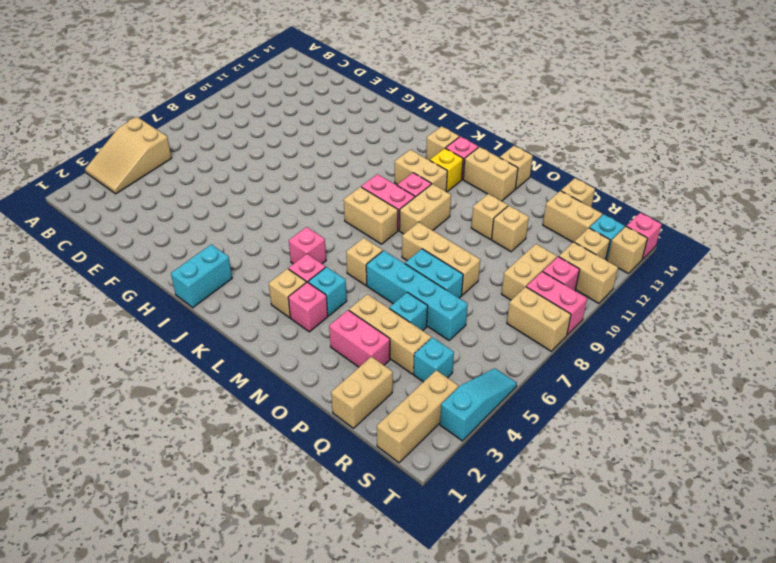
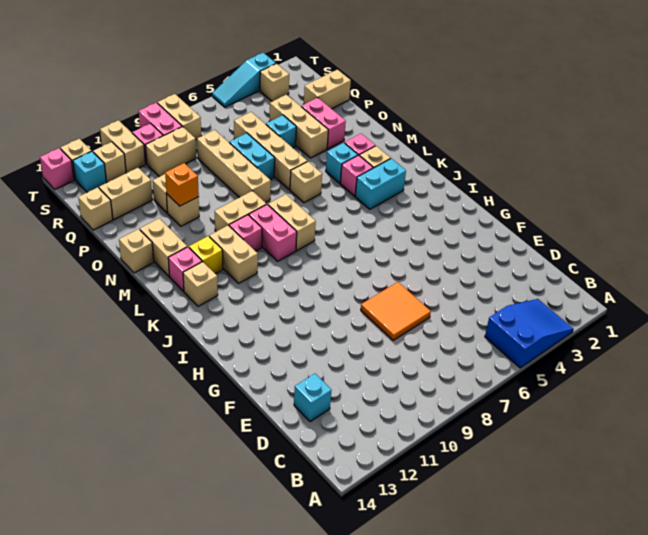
tan slope A3:B5 level 1 top 5 -> blue slope A3:B5 level 1 top 5
none -> orange tile E7:F8 level 1
cyan brick I1:I2 level 1 -> cyan brick K3:K4 level 1
pink brick K5 level 1 -> none
cyan brick N6:Q6 level 1 -> tan brick N6:Q6 level 1
tan brick N8:P8 level 1 -> tan brick N8:Q8 level 1
none -> orange brick O11 level 2
tan brick Q13:R13 level 1 -> tan brick Q12:Q13 level 1
cyan brick R4 level 1 -> cyan brick D13 level 1
tan brick S1:S3 level 1 -> tan brick S3 level 1

